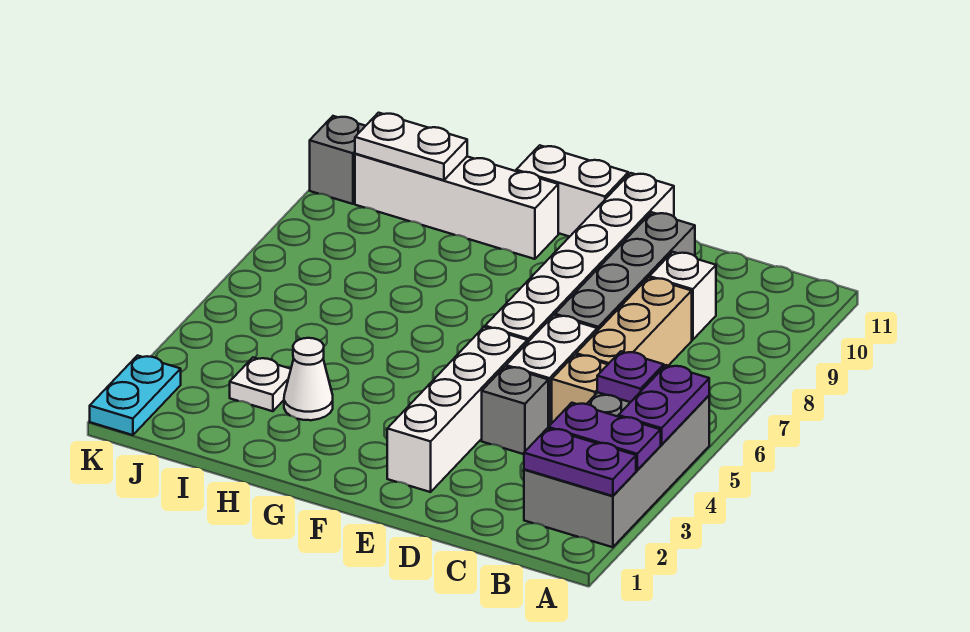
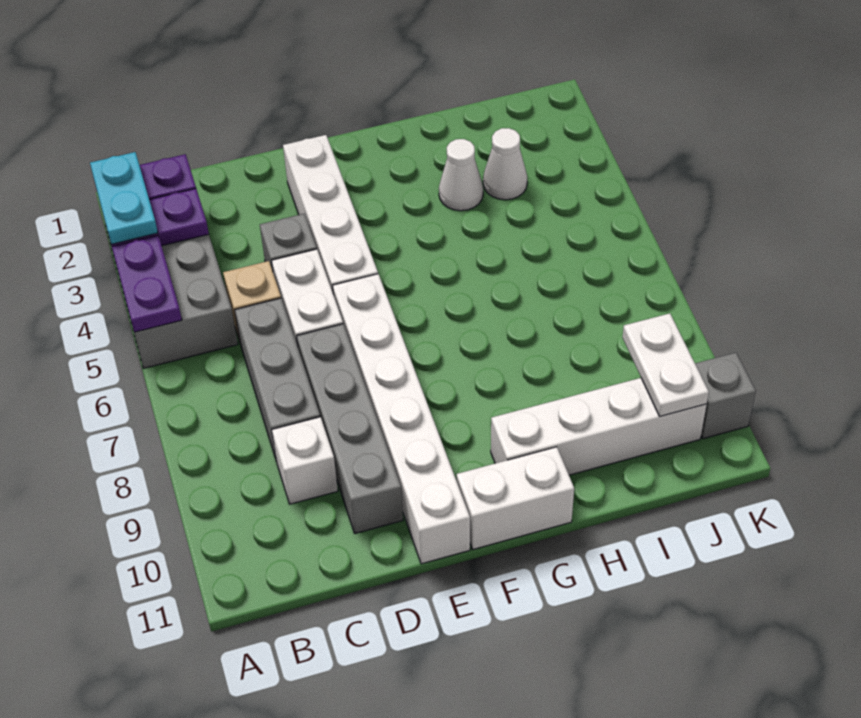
purple plate B5 level 2 -> none
tan brick C6:C8 level 1 -> grey brick C6:C8 level 1
white plate I3 level 1 -> white cone I3 level 1
white plate I10:J10 level 2 -> white plate J9:J10 level 2
cyan plate K1:K2 level 1 -> cyan plate A2:A3 level 3

